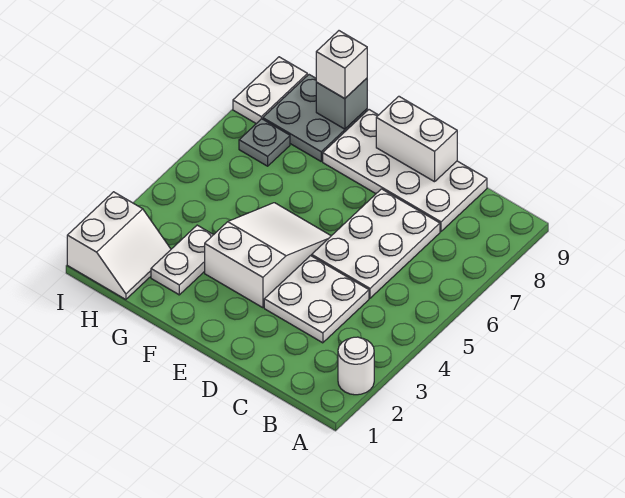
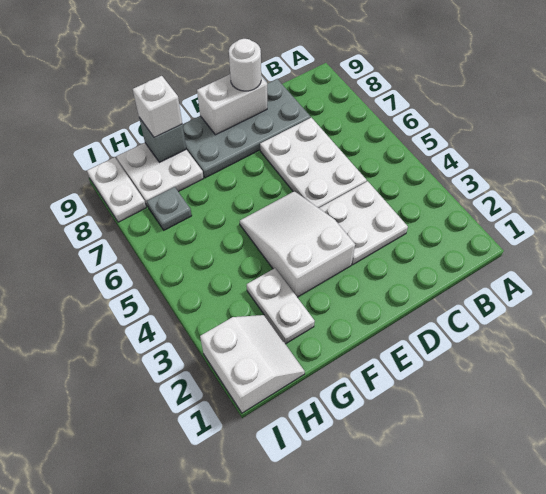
white round brick A2 level 1 -> white round brick D9 level 3
white plate C8:F9 level 1 -> grey plate C8:F9 level 1
grey plate G8:H9 level 1 -> white plate G8:H9 level 1

